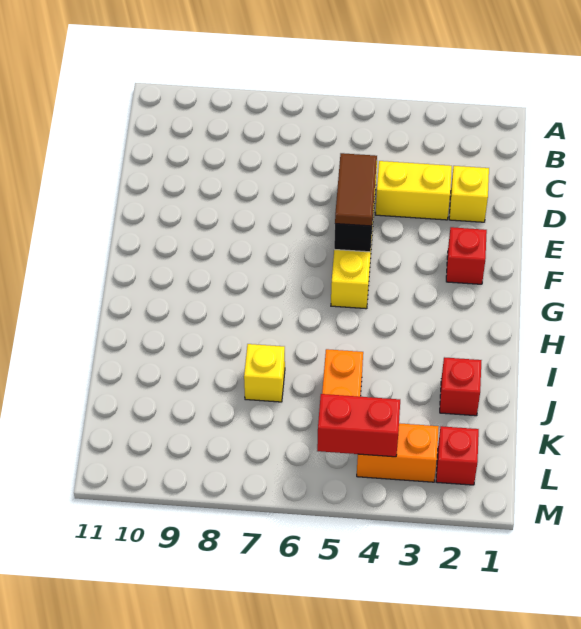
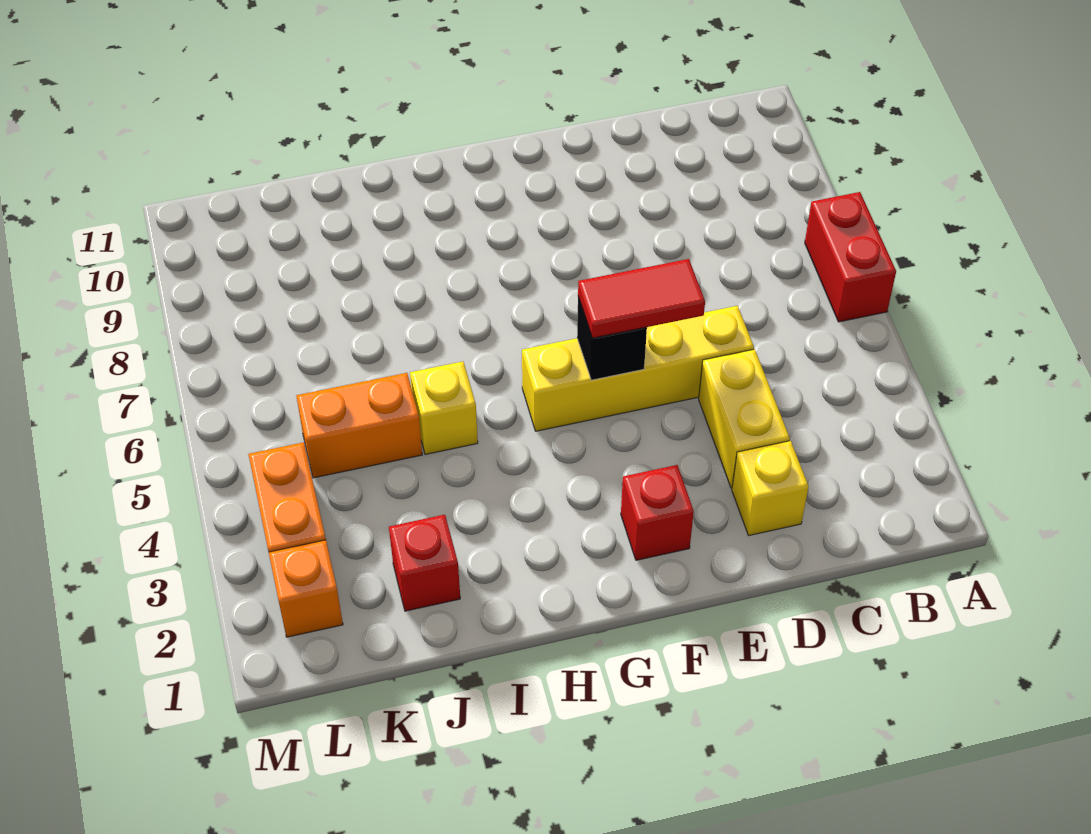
brown tile E5:F5 level 3 -> red tile E5:F5 level 3
yellow brick J7 level 1 -> yellow brick I5 level 1
red brick L2 level 1 -> orange brick L2 level 1
red brick L4:L5 level 2 -> red brick A6:A7 level 1

